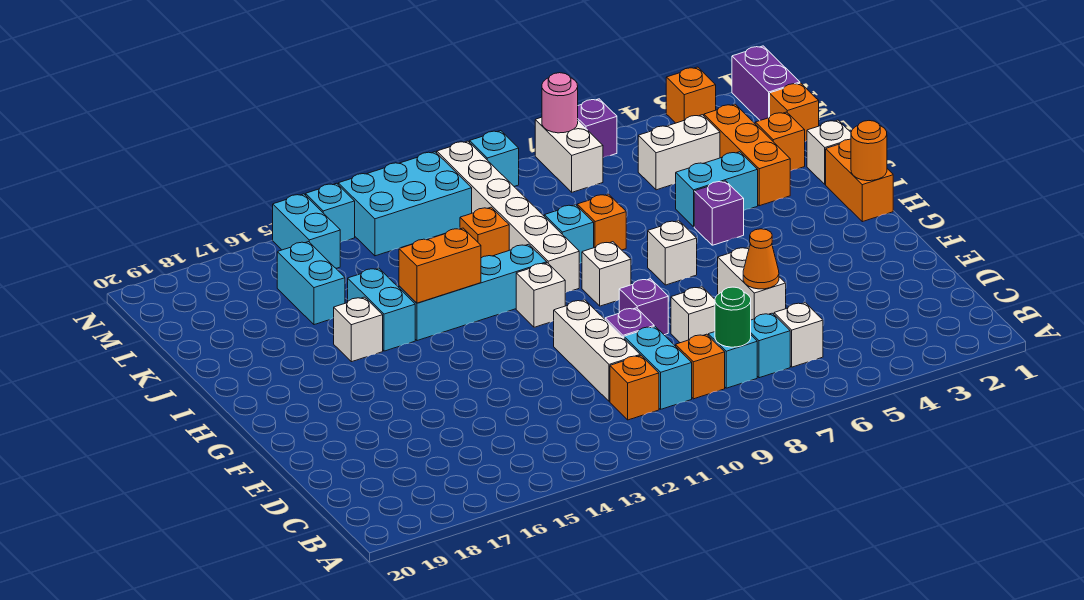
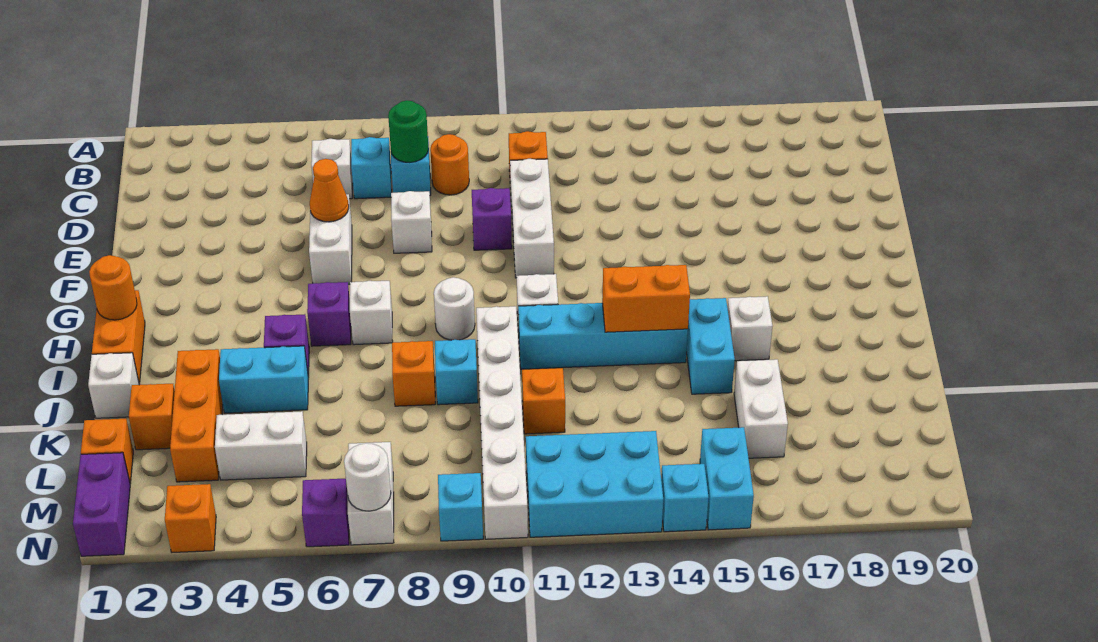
orange brick C9 level 1 -> orange round brick C9 level 1
cyan brick C10:D10 level 1 -> none
purple brick F9 level 1 -> purple brick H6 level 1
white brick H9 level 1 -> white round brick H9 level 1
cyan brick K16:L16 level 1 -> white brick K16:L16 level 1
pink round brick N7 level 2 -> white round brick N7 level 2

